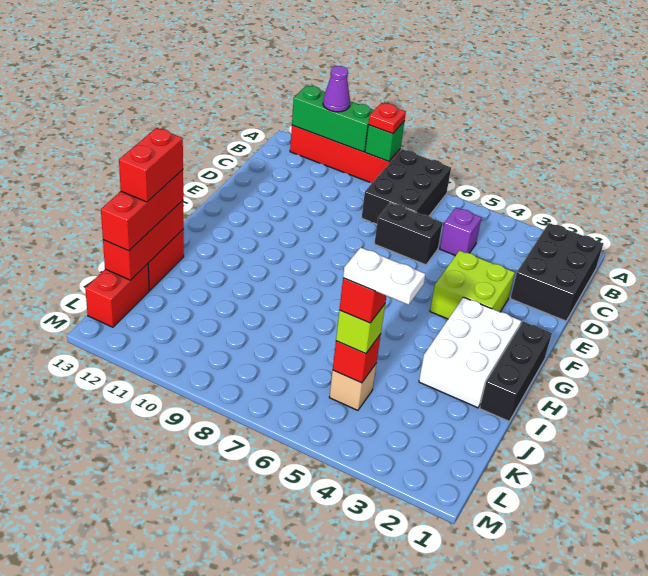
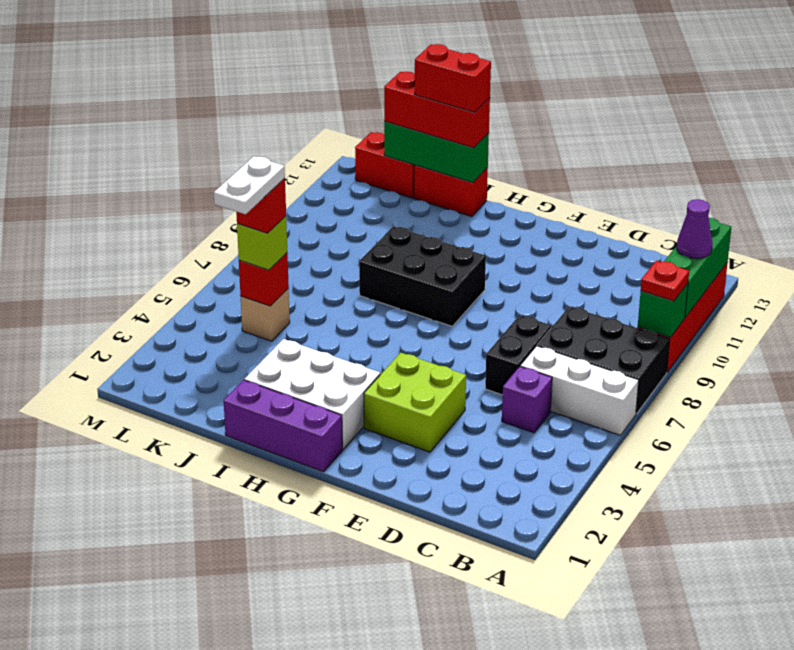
none -> white brick A6:C6 level 1
black brick B1:D2 level 1 -> black brick G8:I9 level 1
black brick G1:I1 level 1 -> purple brick G1:I1 level 1
red brick I13:K13 level 2 -> green brick I13:K13 level 2

